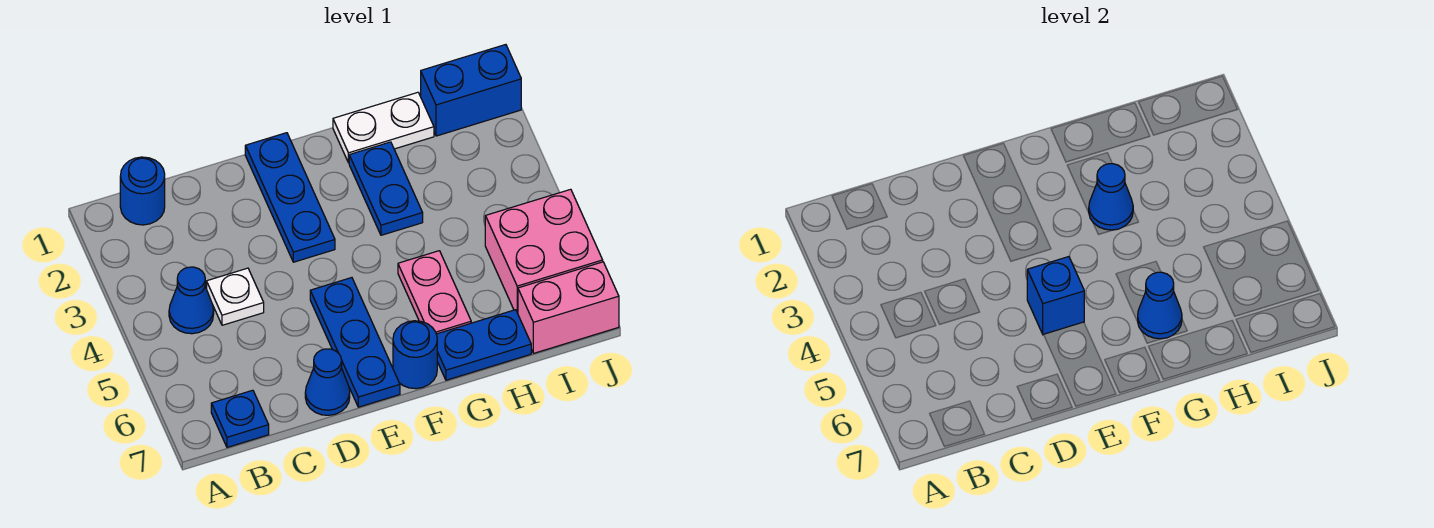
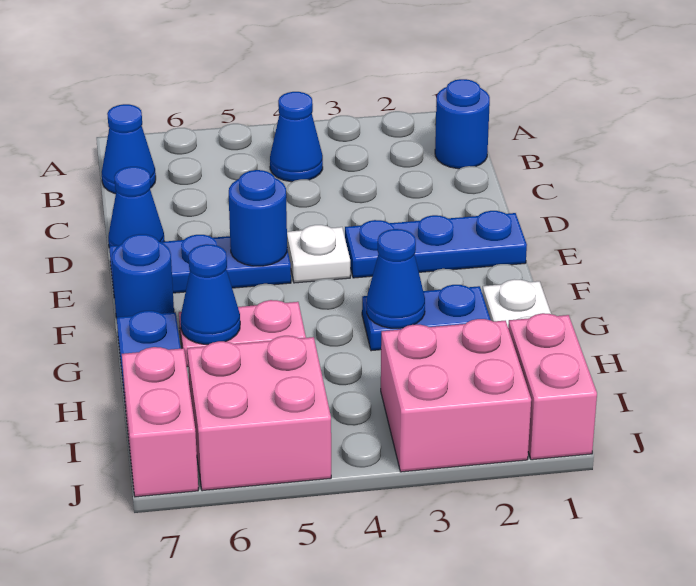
blue plate B7 level 1 -> blue cone B7 level 1
white plate C4 level 1 -> white plate E4 level 1
blue brick E5 level 2 -> blue round brick E5 level 2
blue brick I1:J1 level 1 -> pink brick I1:J1 level 1
none -> pink brick I2:J3 level 1

